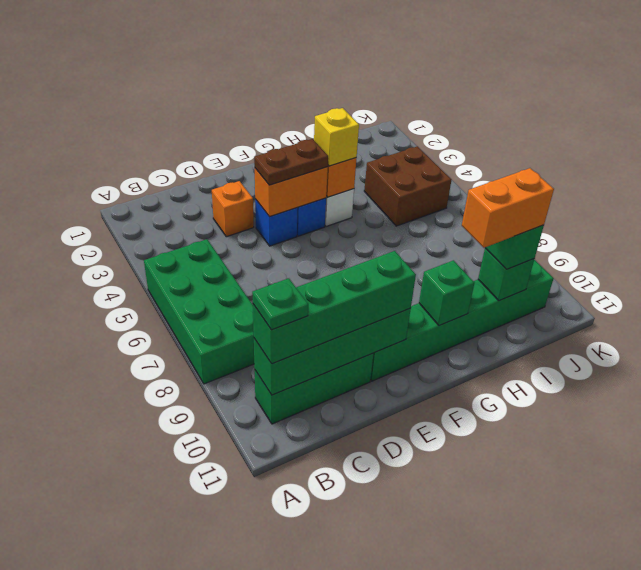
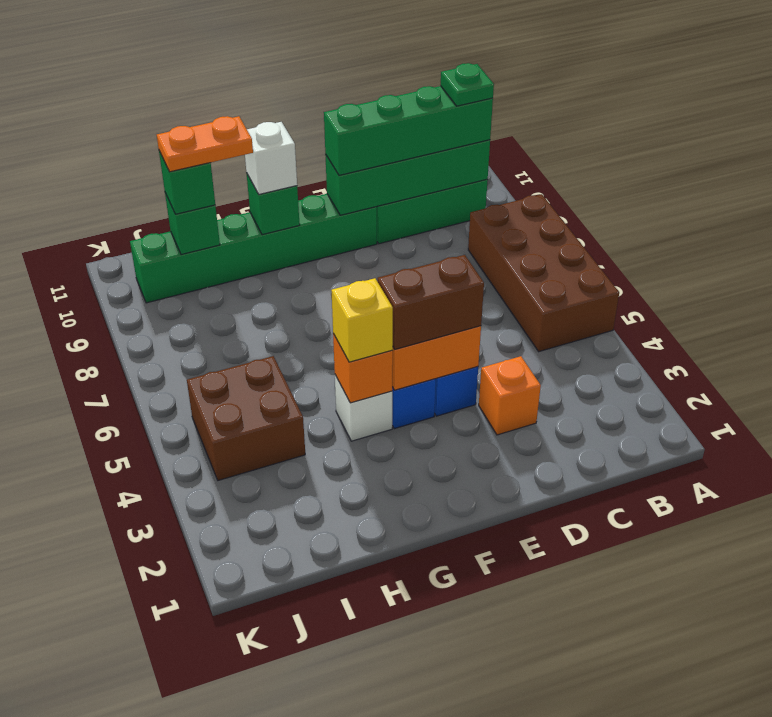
green brick A5:B8 level 1 -> brown brick A5:B8 level 1
brown plate E4:F4 level 3 -> brown brick E4:F4 level 3
none -> white brick G10 level 3
orange brick H10:I10 level 4 -> orange plate H10:I10 level 4

